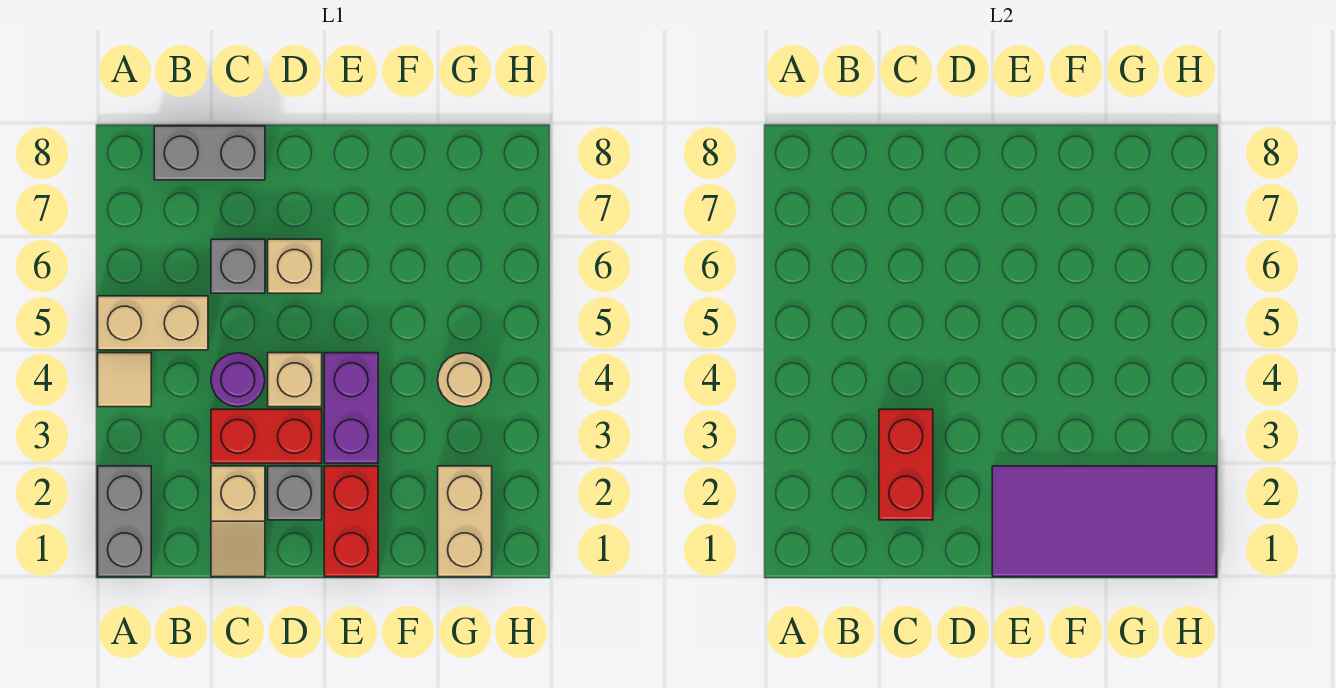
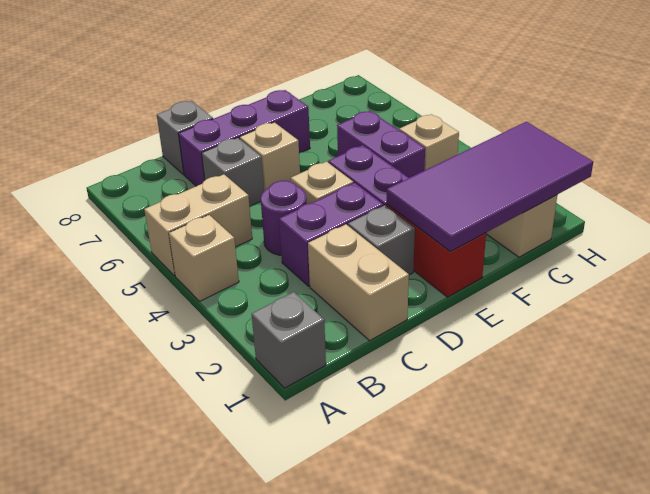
grey brick A1:A2 level 1 -> grey brick A1 level 1
tan tile A4 level 1 -> tan brick A4 level 1
grey brick B8:C8 level 1 -> grey brick C8 level 1
tan slope C1:C2 level 1 top 2 -> tan brick C1:C2 level 1
red brick C2:C3 level 2 -> none
red brick C3:D3 level 1 -> purple brick C3:D3 level 1
none -> purple brick C7:E7 level 1
none -> purple brick F4:F5 level 1
tan round brick G4 level 1 -> tan brick G4 level 1

